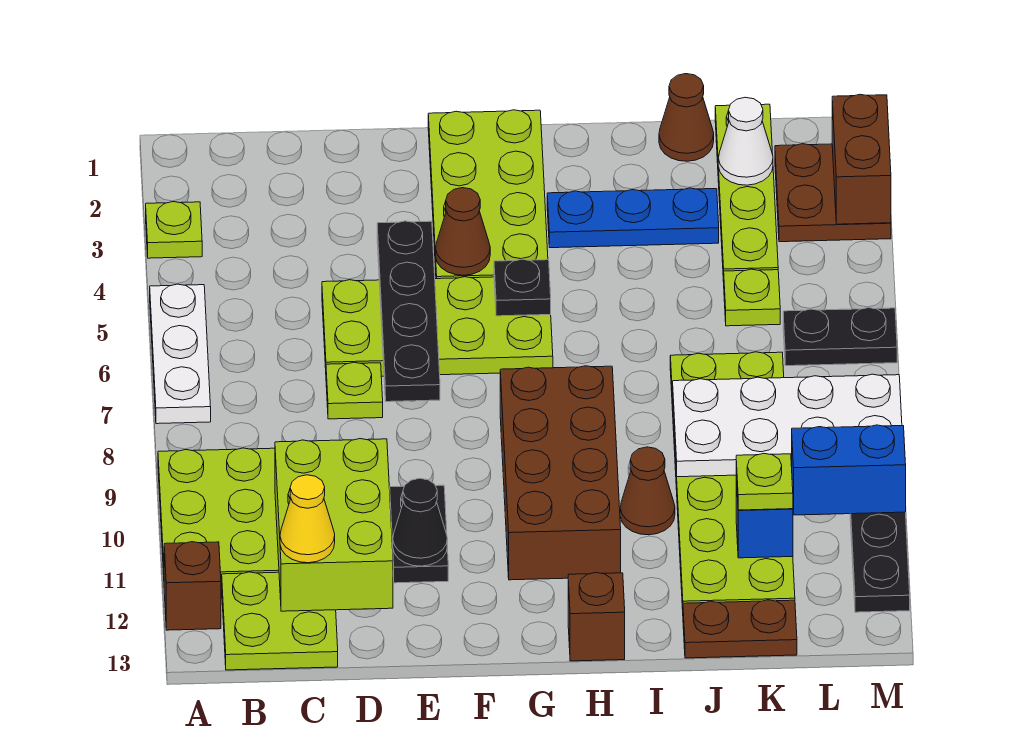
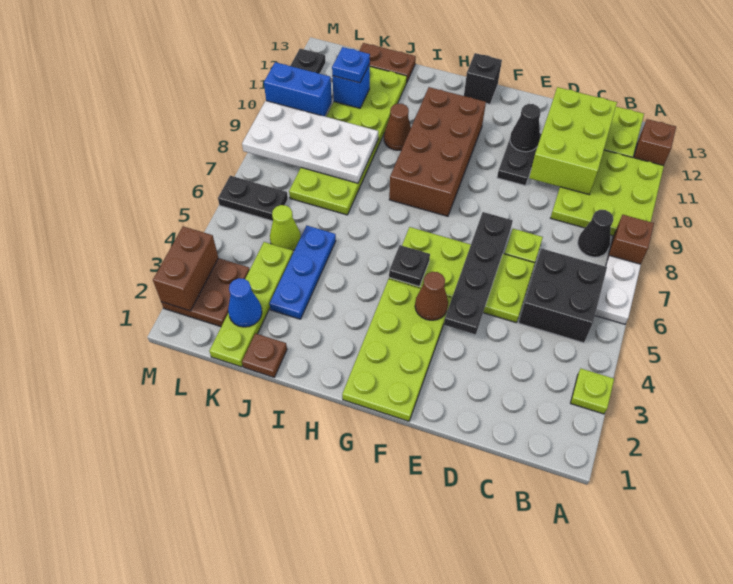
white plate A5:A7 level 1 -> white plate A6:A7 level 1
none -> black brick B5:C6 level 1
none -> black cone B8 level 1
yellow cone C12 level 3 -> none
none -> black brick G13 level 1
blue plate H3:J3 level 1 -> blue plate J3:J5 level 1
brown brick H13 level 1 -> brown brick A8 level 1
brown cone J1 level 1 -> brown plate J1 level 1
white cone K2 level 2 -> blue cone K2 level 2
lime plate K5 level 1 -> lime cone K5 level 1
lime plate K11 level 3 -> blue plate K11 level 3

